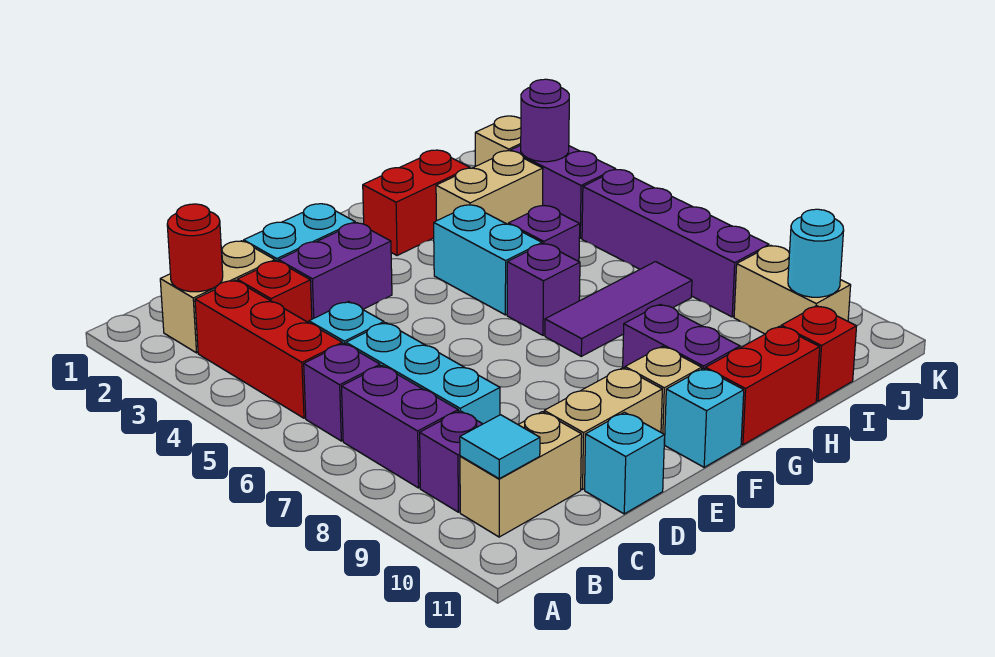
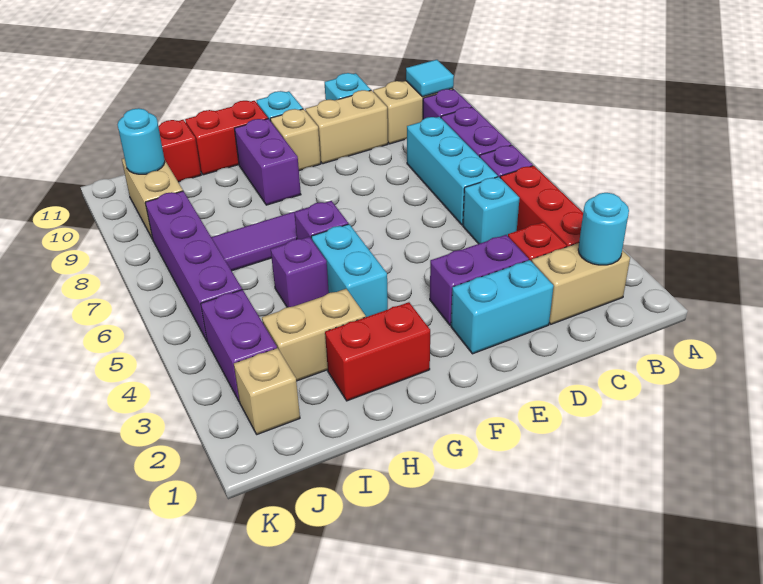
red round brick B2 level 2 -> cyan round brick B2 level 2
purple round brick J3 level 2 -> none

